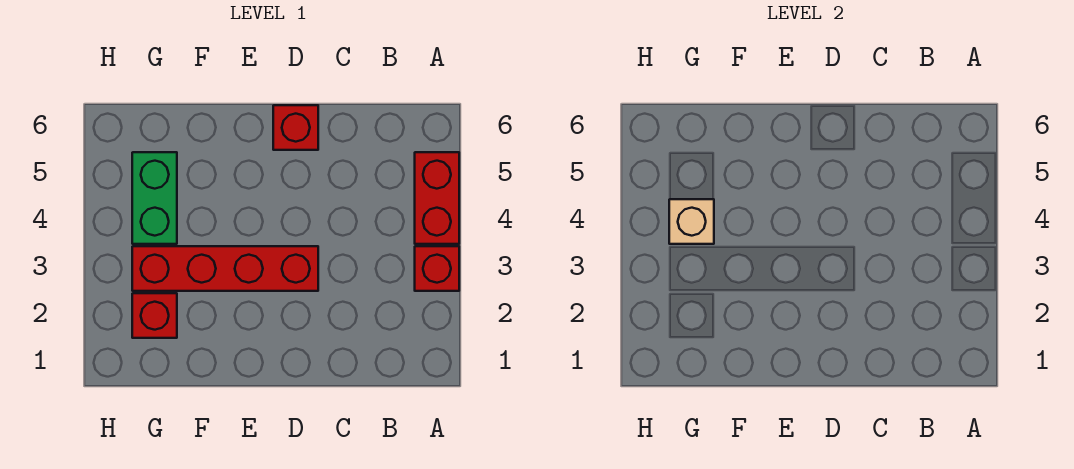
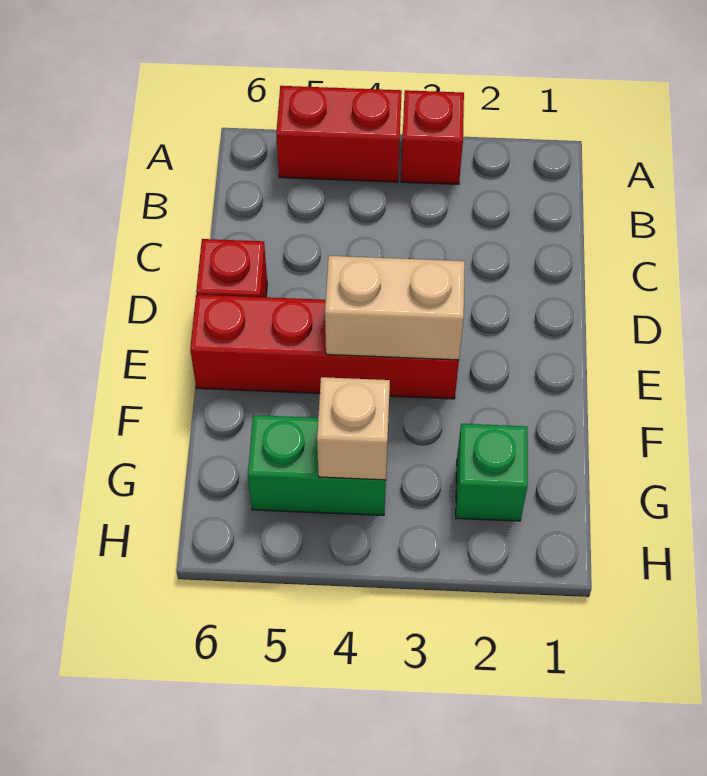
red brick D3:G3 level 1 -> red brick E3:E6 level 1
none -> tan brick E3:E4 level 2
red brick G2 level 1 -> green brick G2 level 1

